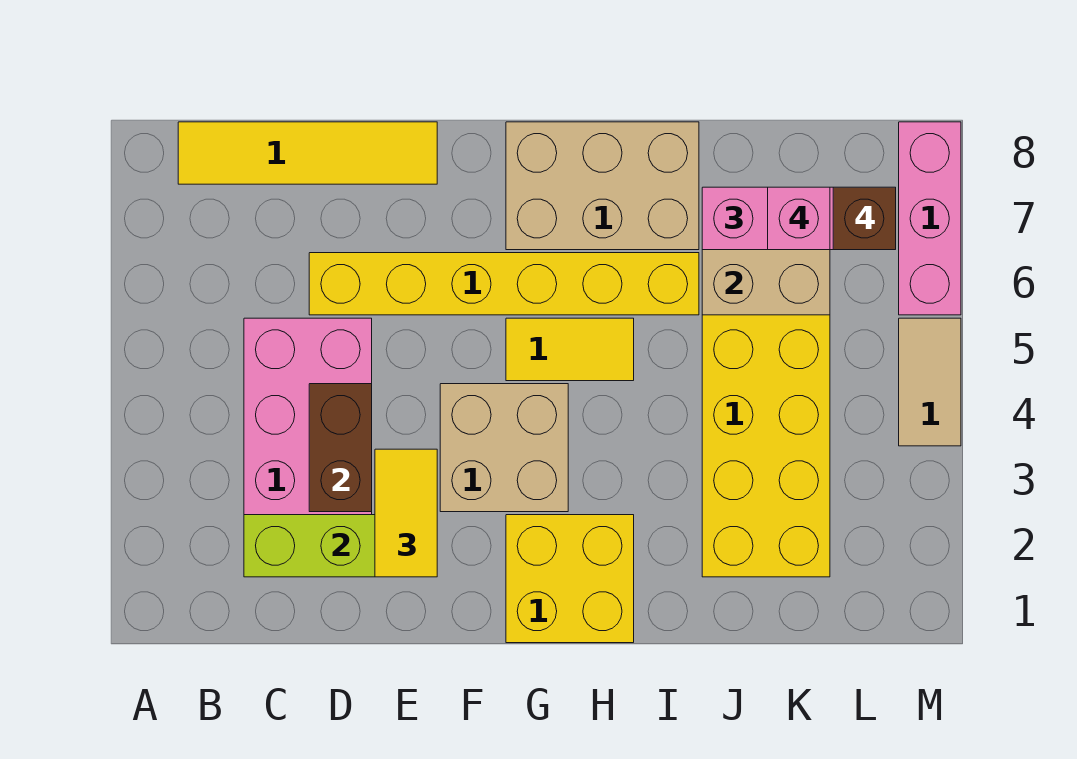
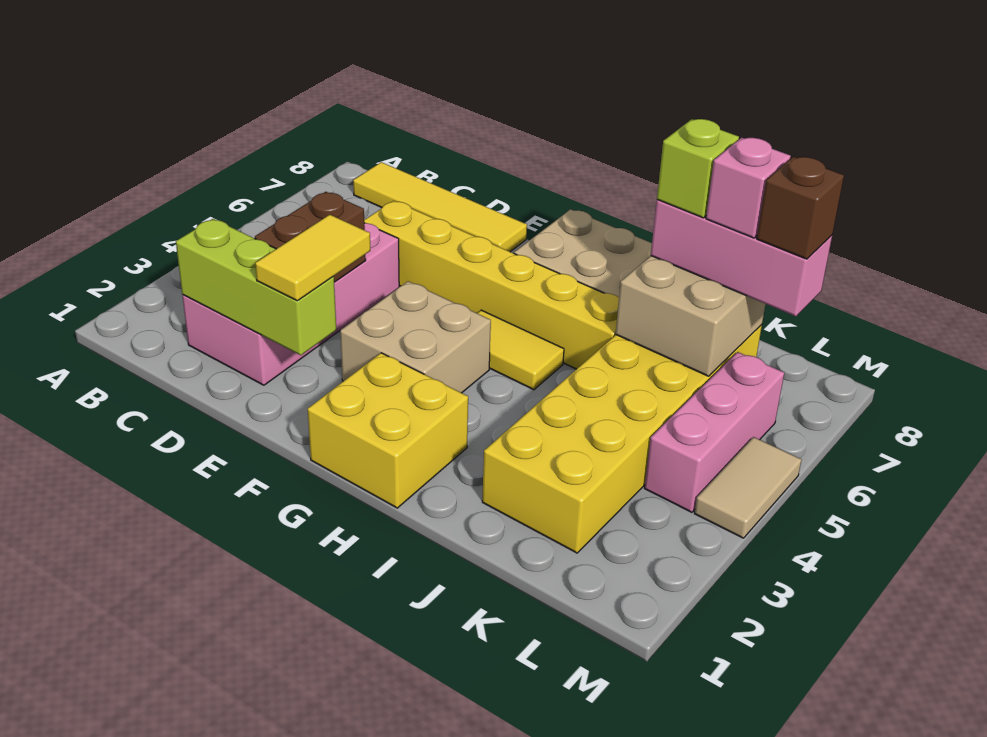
none -> lime brick J7 level 4
pink brick M6:M8 level 1 -> pink brick L4:L6 level 1

